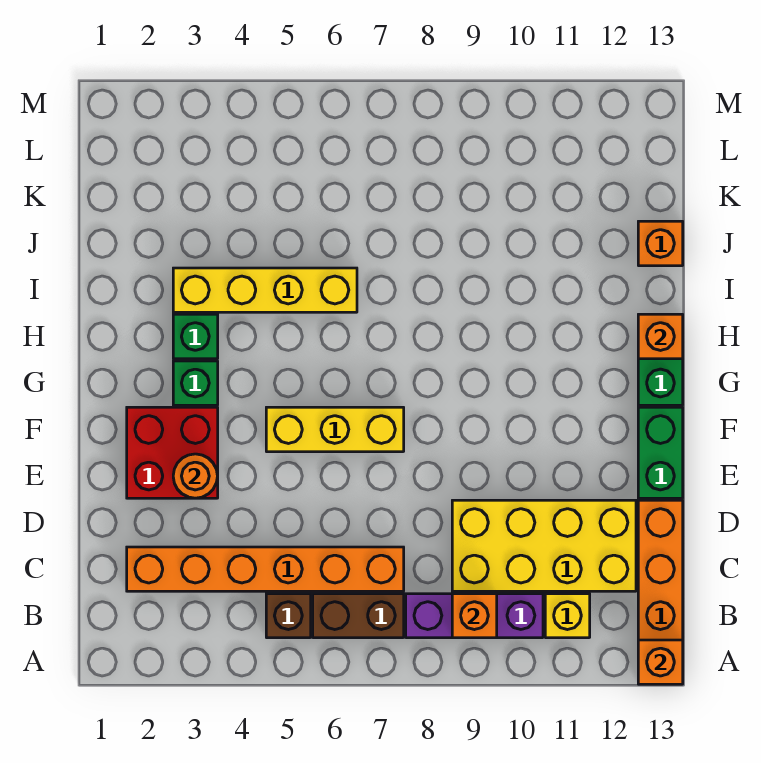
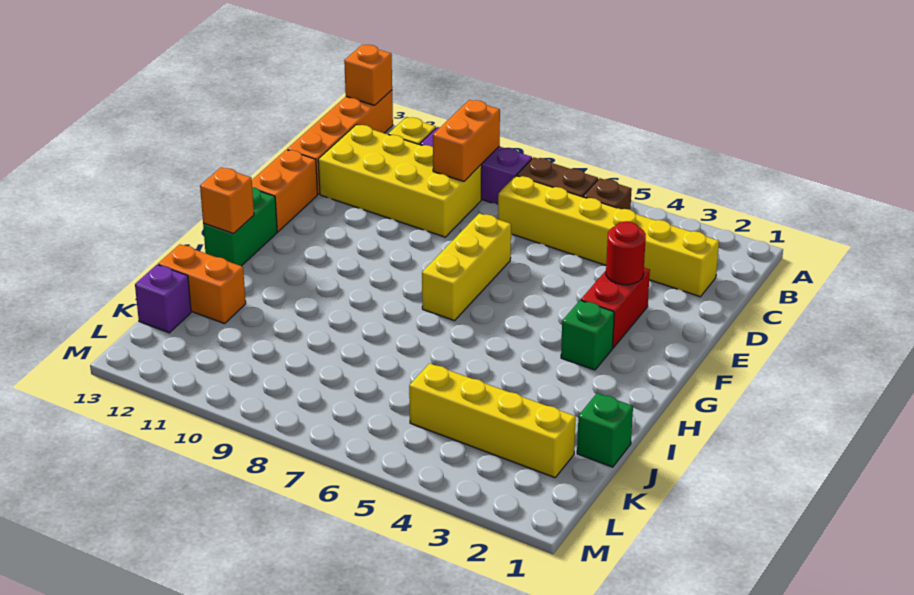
orange brick B9 level 2 -> orange brick B9:C9 level 2
orange brick C2:C7 level 1 -> yellow brick C2:C7 level 1
red brick E2:F3 level 1 -> red brick E3:F3 level 1
orange round brick E3 level 2 -> red round brick E3 level 2
green brick E13:F13 level 1 -> orange brick E13:F13 level 1
yellow brick F5:F7 level 1 -> yellow brick E7:G7 level 1
green brick H3 level 1 -> green brick J1 level 1
yellow brick I3:I6 level 1 -> yellow brick K2:K5 level 1
orange brick J13 level 1 -> orange brick J12:J13 level 1
none -> purple brick K13 level 1

